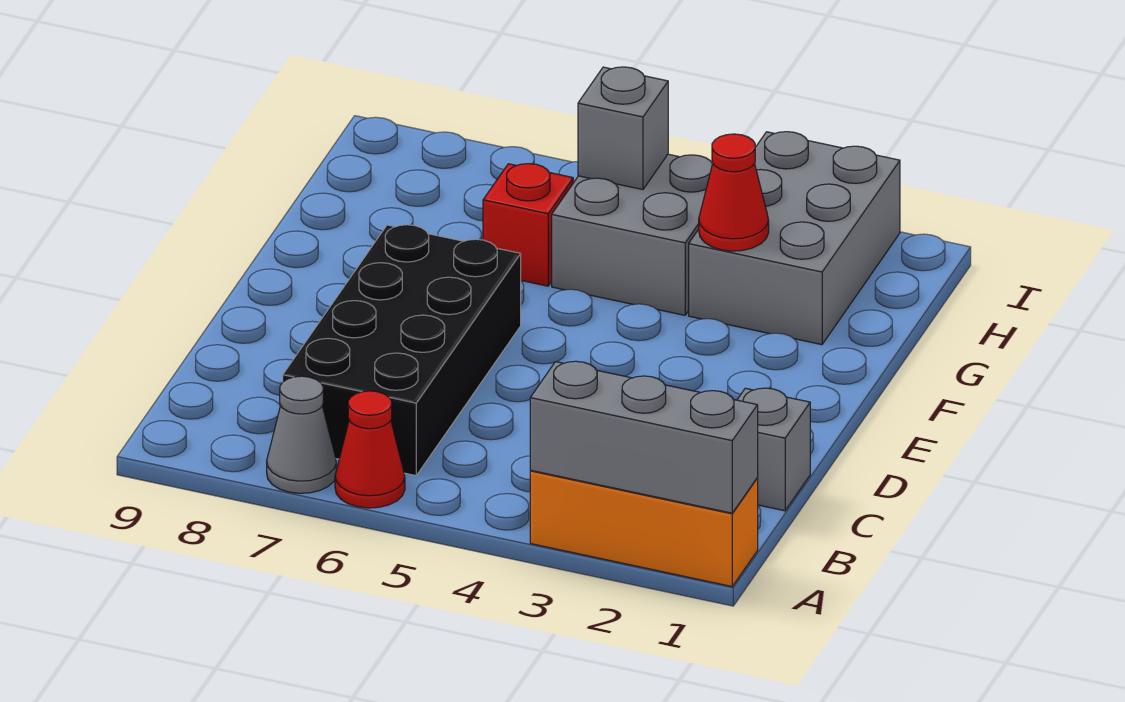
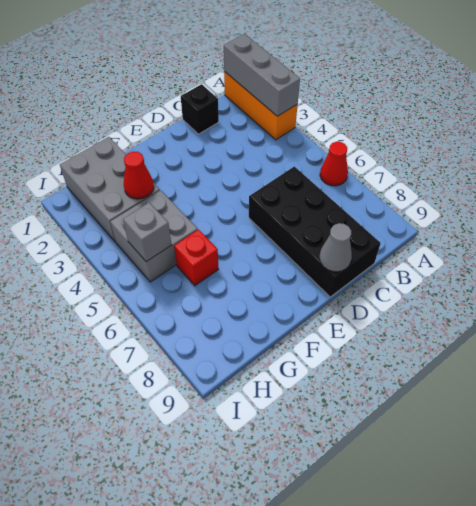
grey cone A7 level 1 -> grey cone D9 level 2
black brick B6:E7 level 1 -> black brick C6:D9 level 1
grey brick C1 level 1 -> black brick C1 level 1
grey brick G2:I3 level 1 -> grey brick G1:H3 level 1

